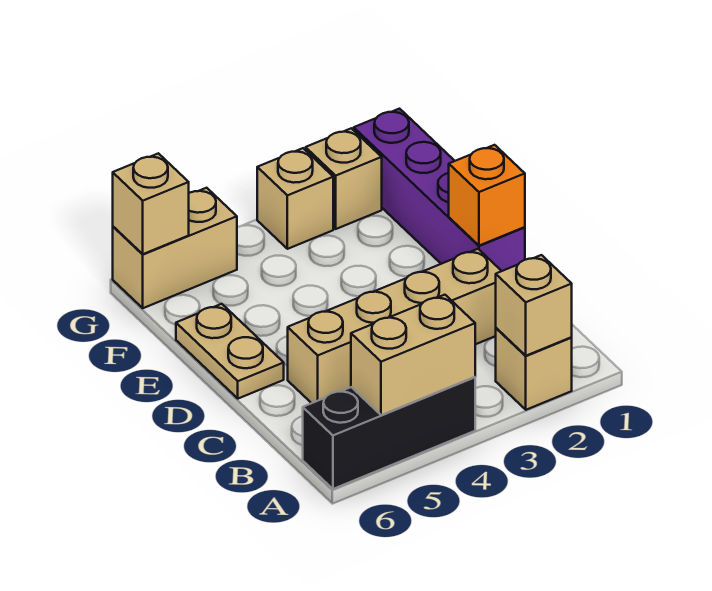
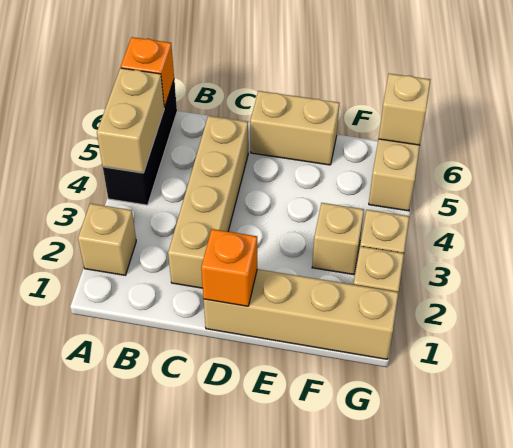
tan brick A2 level 2 -> tan brick F3 level 1
none -> orange brick A6 level 2
purple brick D1:G1 level 1 -> tan brick D1:G1 level 1
tan plate D6:E6 level 1 -> tan brick D6:E6 level 1

